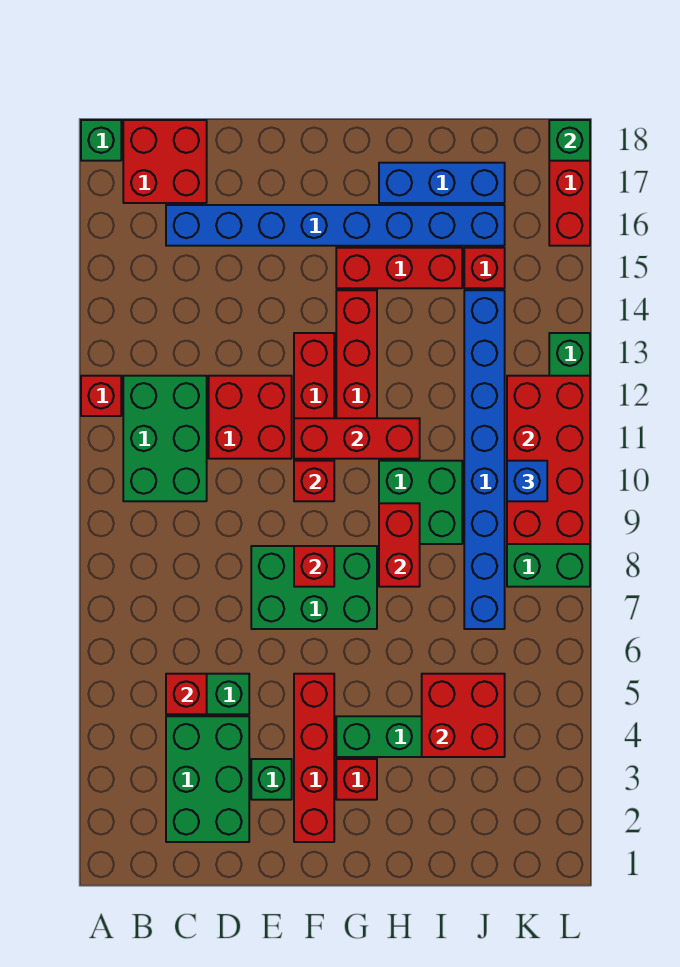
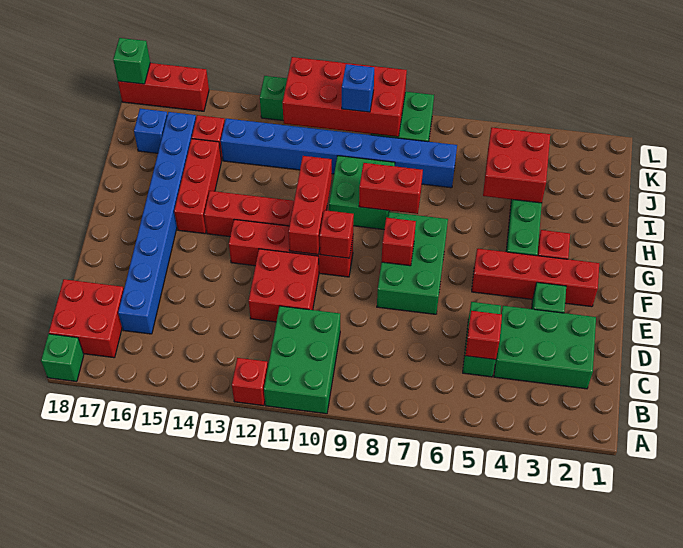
green brick B10:C12 level 1 -> green brick A10:C11 level 1
blue brick H17:J17 level 1 -> blue brick J17 level 1

